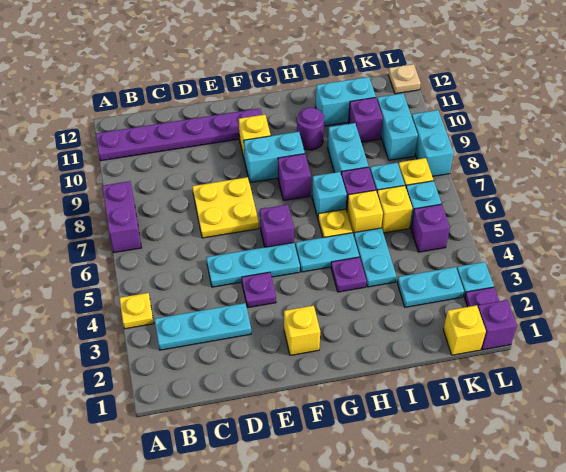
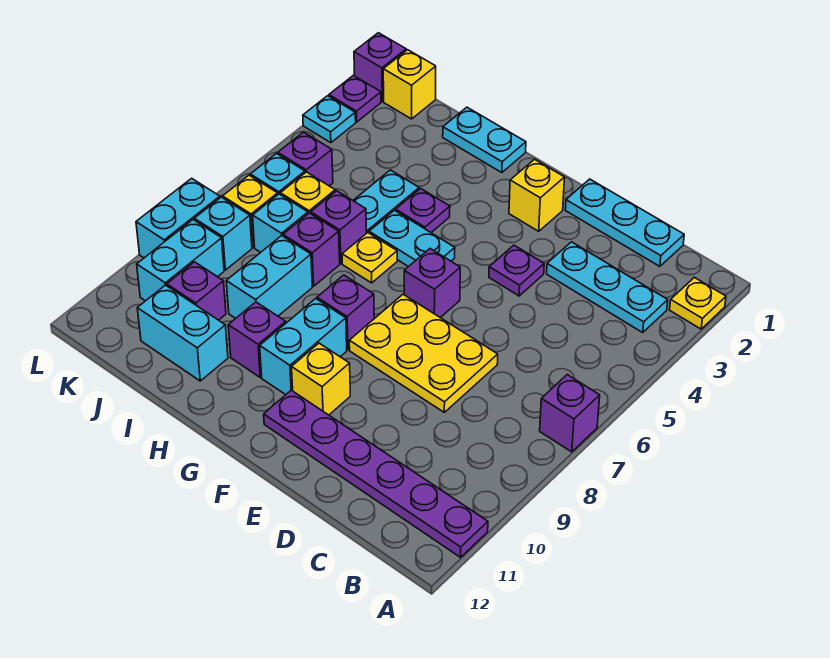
yellow plate A4 level 1 -> yellow plate A2 level 1
purple brick A7:A8 level 1 -> purple brick A7 level 1
cyan plate D5:F5 level 1 -> cyan plate C1:E1 level 1
yellow plate D7:E8 level 1 -> yellow plate D7:F8 level 1
cyan brick F9:G9 level 1 -> cyan brick G9:G10 level 1
cyan brick H7 level 1 -> cyan brick K8 level 1
purple round brick H10 level 1 -> purple brick H10 level 1
yellow brick I6 level 1 -> purple brick I6 level 1
cyan plate J3:K3 level 1 -> cyan plate H1:I1 level 1
tan plate L12 level 1 -> none

